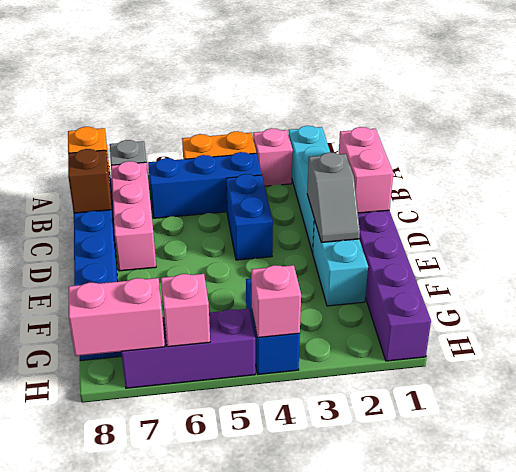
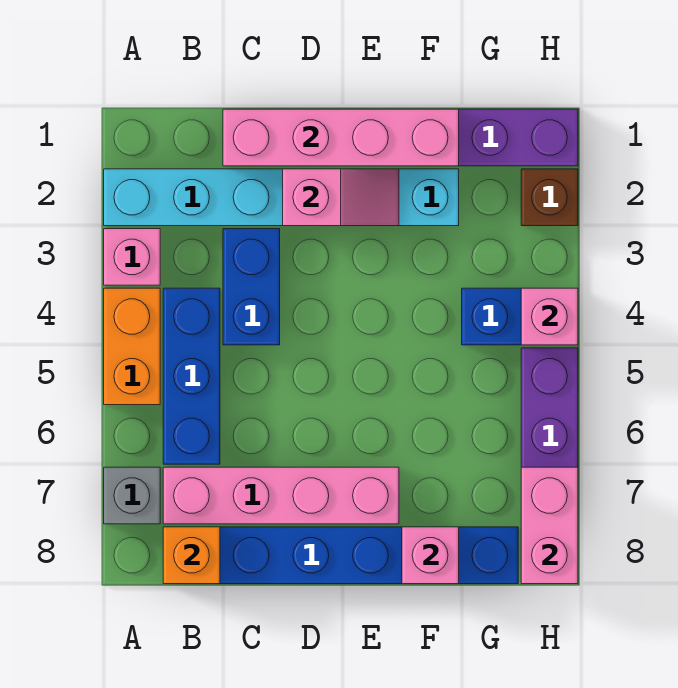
pink brick B7:D7 level 1 -> pink brick B7:E7 level 1
pink brick C1:D1 level 2 -> pink brick C1:F1 level 2
blue brick C4:D4 level 1 -> blue brick C3:C4 level 1
brown brick C8 level 2 -> brown brick H2 level 1
grey slope D2:E2 level 2 top D -> pink slope D2:E2 level 2 top D
pink brick H6 level 2 -> pink brick F8 level 2

